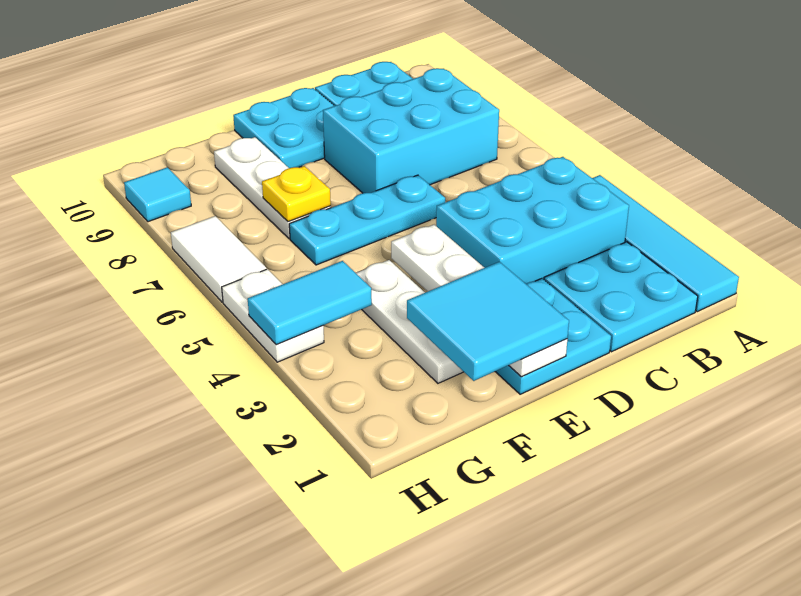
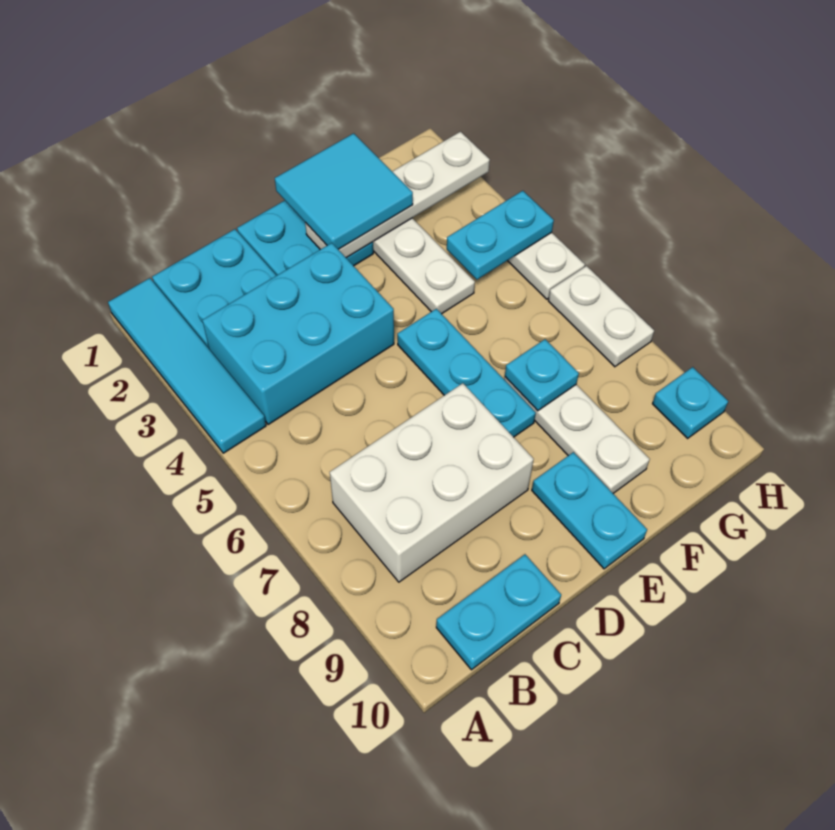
cyan brick B7:D8 level 1 -> white brick B7:D8 level 1
cyan plate D6:F6 level 1 -> cyan plate E5:E7 level 1
cyan plate D9:E10 level 1 -> cyan plate E9:E10 level 1
white plate E1:E4 level 2 -> white plate E2:H2 level 2
yellow plate F7 level 2 -> cyan plate F7 level 2
cyan tile G4:H4 level 2 -> cyan plate G4:H4 level 2
white tile H6:H7 level 1 -> white plate H6:H7 level 1
cyan tile H9 level 1 -> cyan plate H9 level 1

